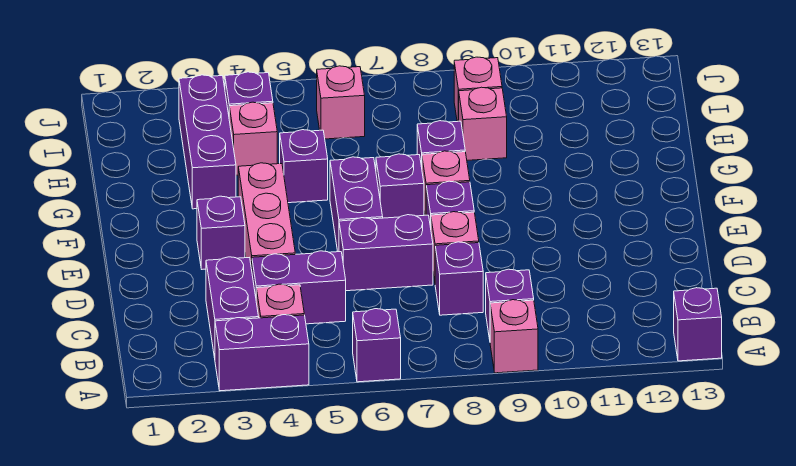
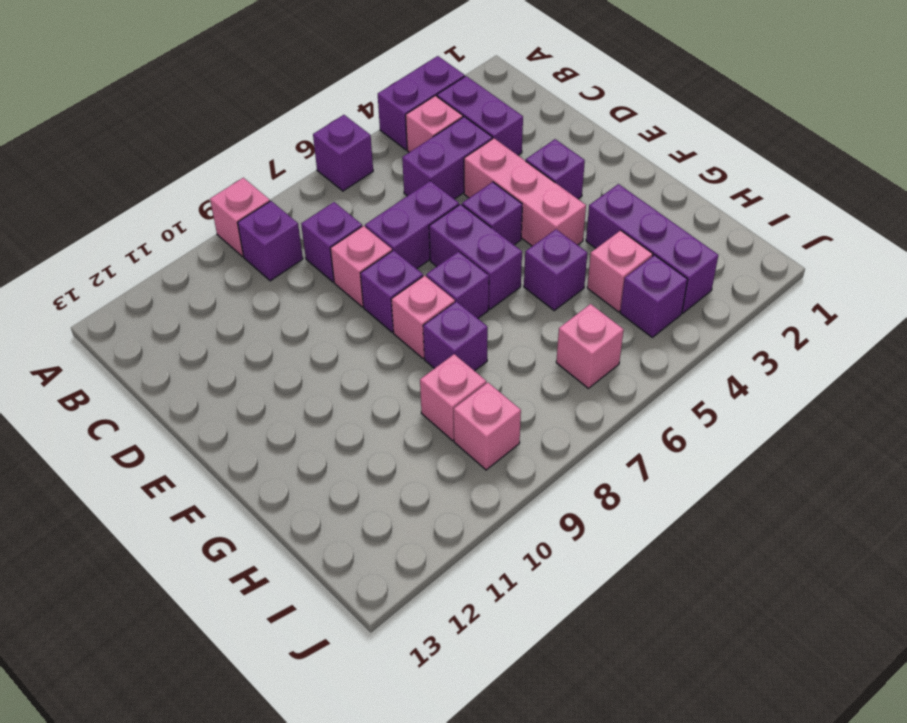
purple brick A13 level 1 -> purple brick E5 level 1

